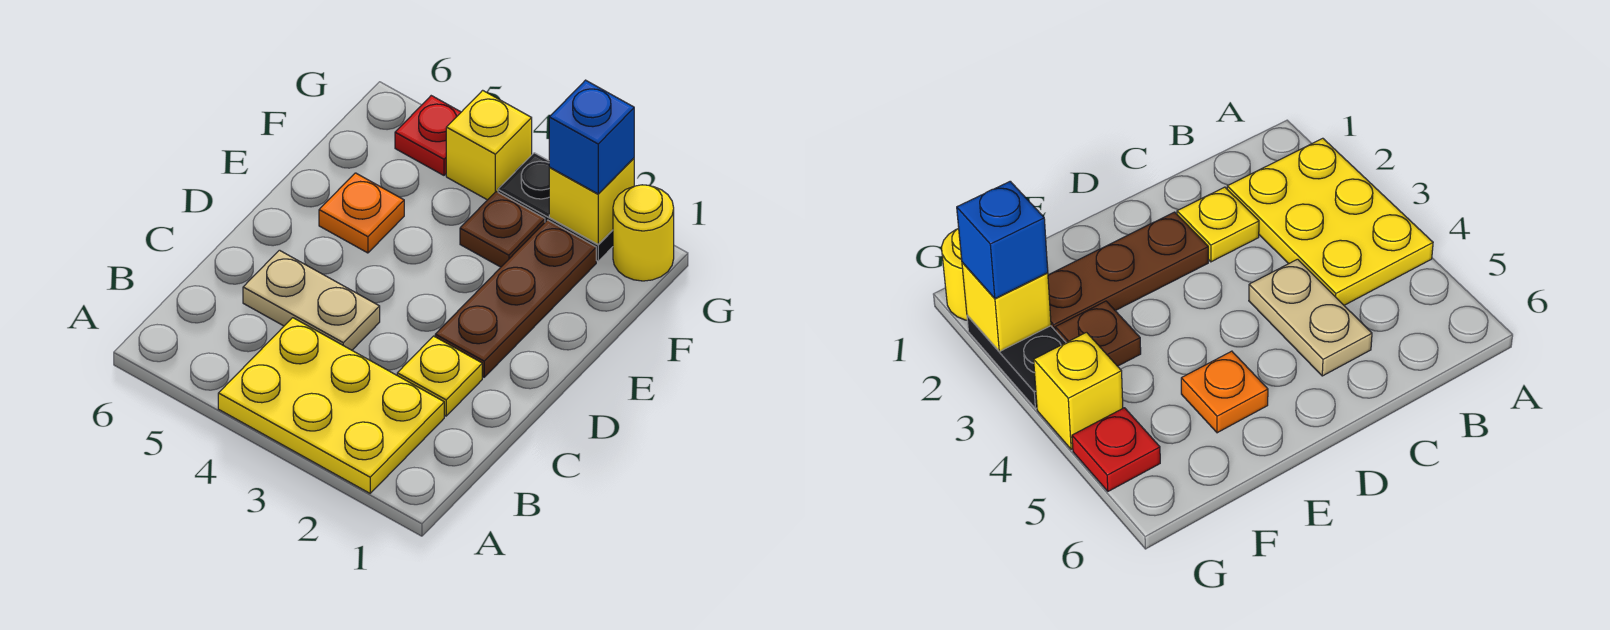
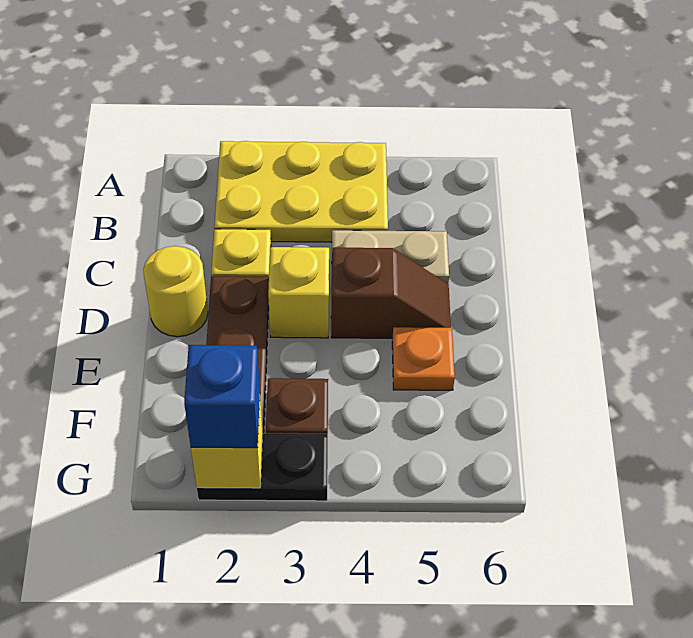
none -> brown slope D4:D5 level 1 top 4
yellow round brick G1 level 1 -> yellow round brick D1 level 1
yellow brick G4 level 1 -> yellow brick D3 level 1
red plate G5 level 1 -> none

